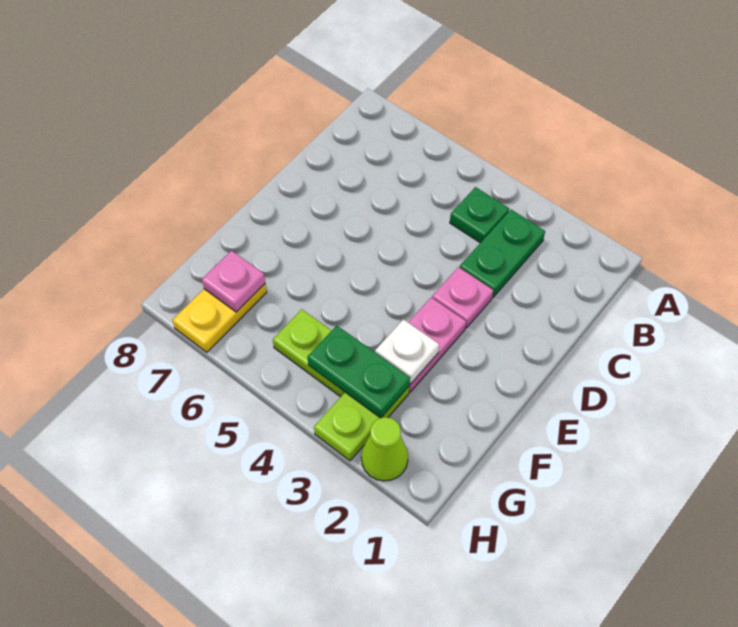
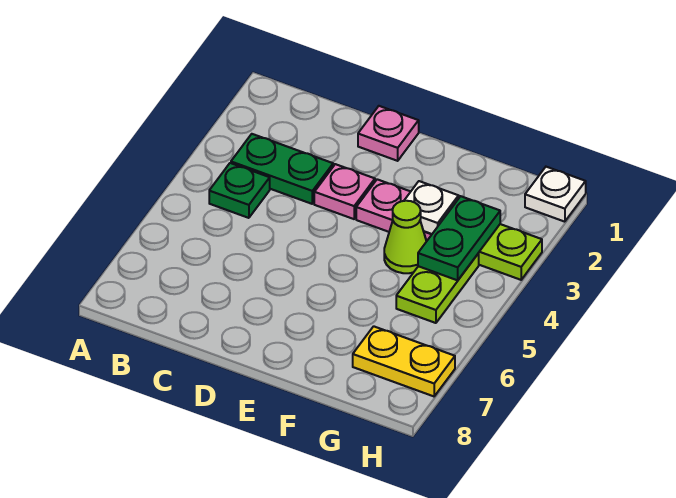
pink plate G7 level 2 -> pink plate D1 level 1
none -> white plate H1 level 1
lime cone H2 level 1 -> lime cone F4 level 1

